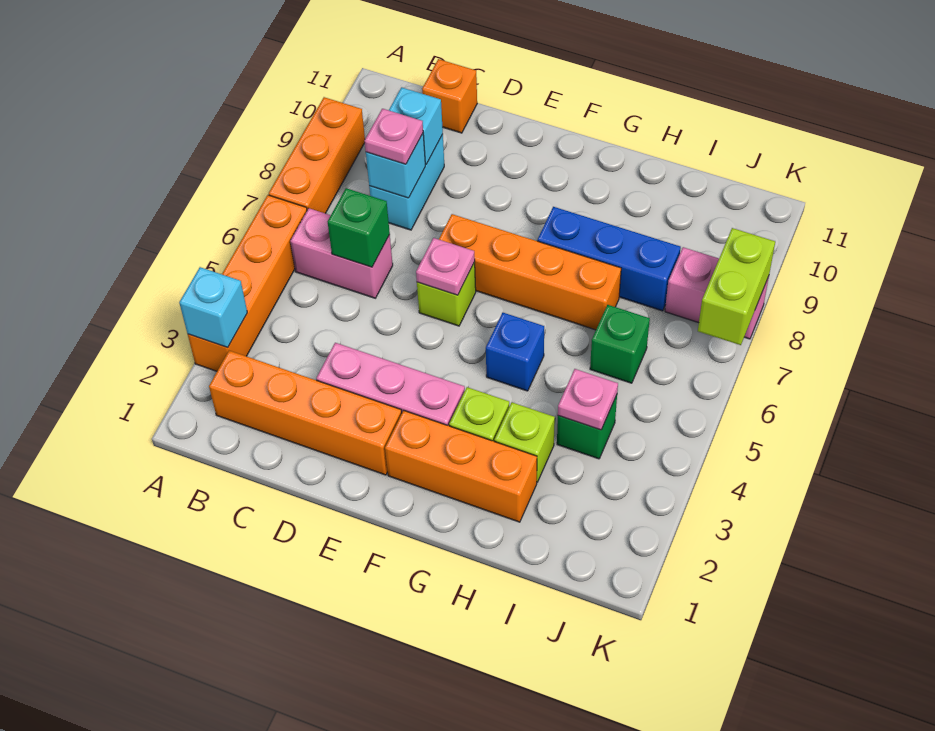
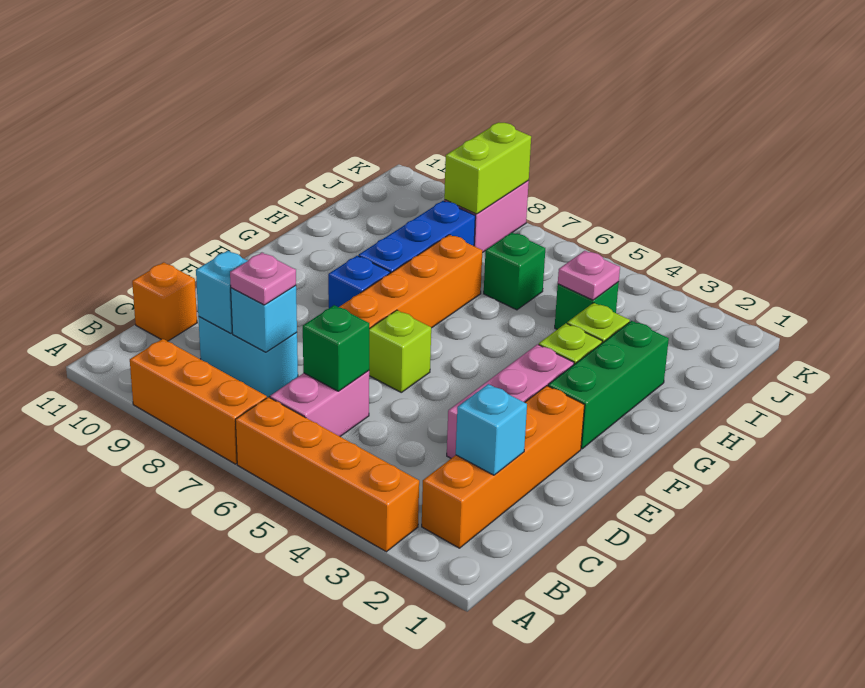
cyan brick A3 level 2 -> cyan brick C2 level 2
pink plate E6 level 2 -> none
orange brick F2:H2 level 1 -> green brick F2:H2 level 1
blue brick G5 level 1 -> blue brick F8 level 1
lime brick K7:K8 level 2 -> lime brick J8:K8 level 2

